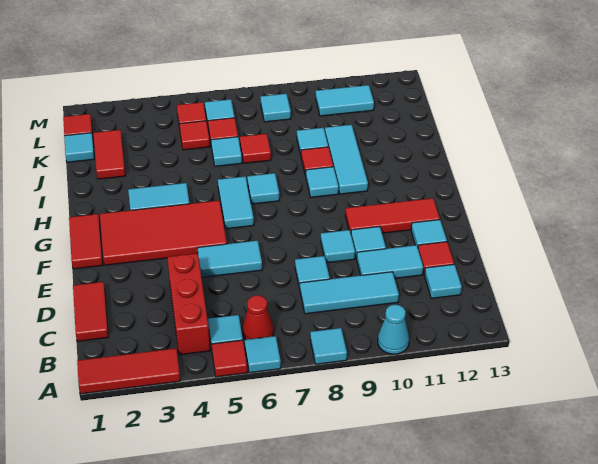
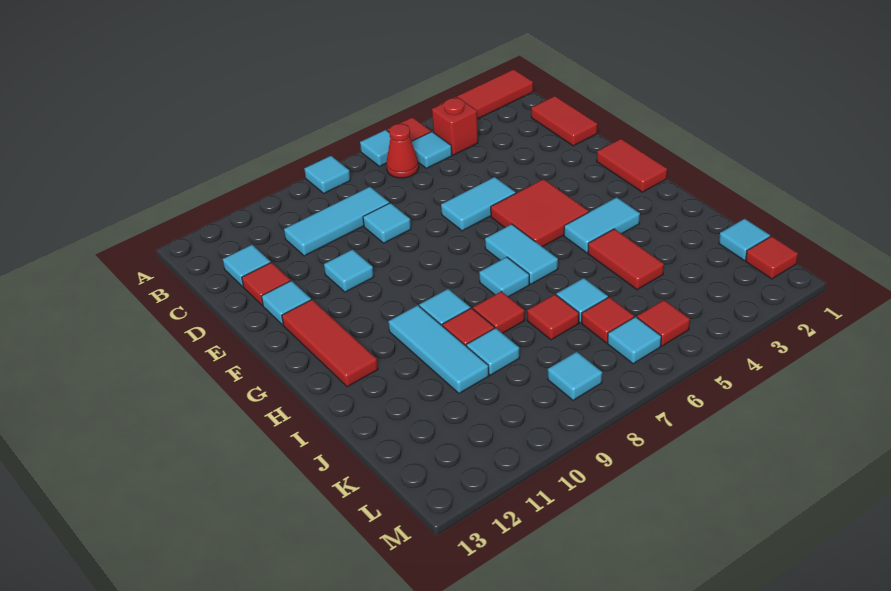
cyan cone A10 level 1 -> none
red brick B4:D4 level 1 -> red brick B4 level 1
cyan tile D10:D11 level 1 -> none
cyan tile E9 level 1 -> none
red tile F2:G5 level 1 -> red tile F4:G5 level 1
red tile F10:F12 level 1 -> red tile F12:H12 level 1
red tile J2:K2 level 1 -> red tile I4:J4 level 1
red tile K5 level 1 -> red tile I8 level 1
cyan tile L10:L11 level 1 -> none

